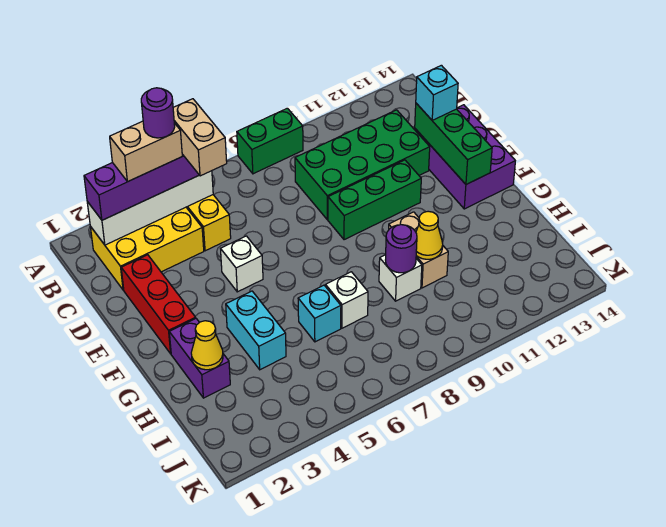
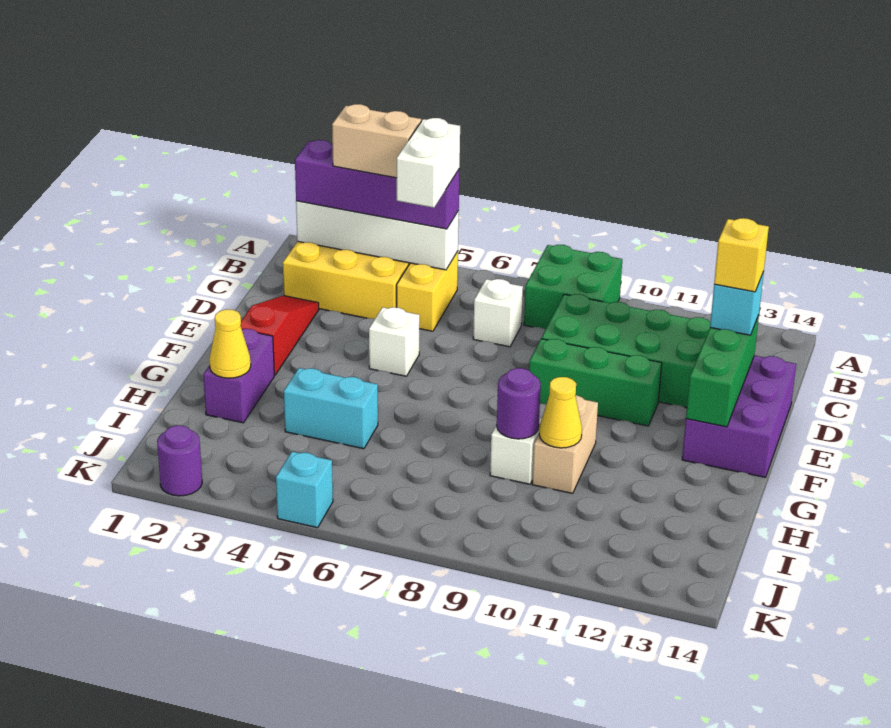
green brick A8:A9 level 1 -> green brick A8:B9 level 1
purple round brick B4 level 5 -> purple round brick K2 level 1
tan brick B5:C5 level 4 -> white brick B5:C5 level 4
red brick D2:F2 level 1 -> red slope D2:F2 level 1 top F
none -> yellow brick D13 level 4
cyan brick G4:H4 level 1 -> cyan brick H4:H5 level 1
cyan brick H6 level 1 -> cyan brick K5 level 1
white brick H7 level 1 -> white brick C7 level 1

